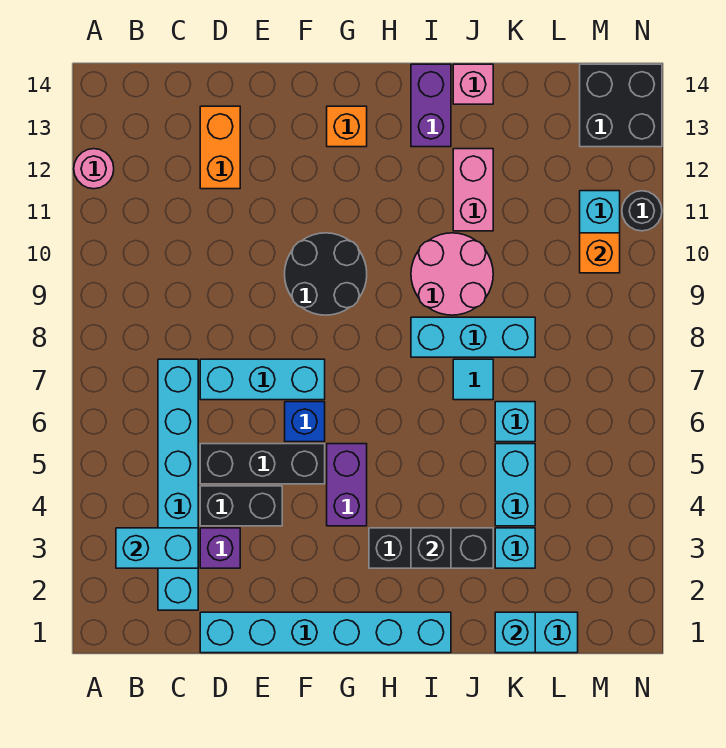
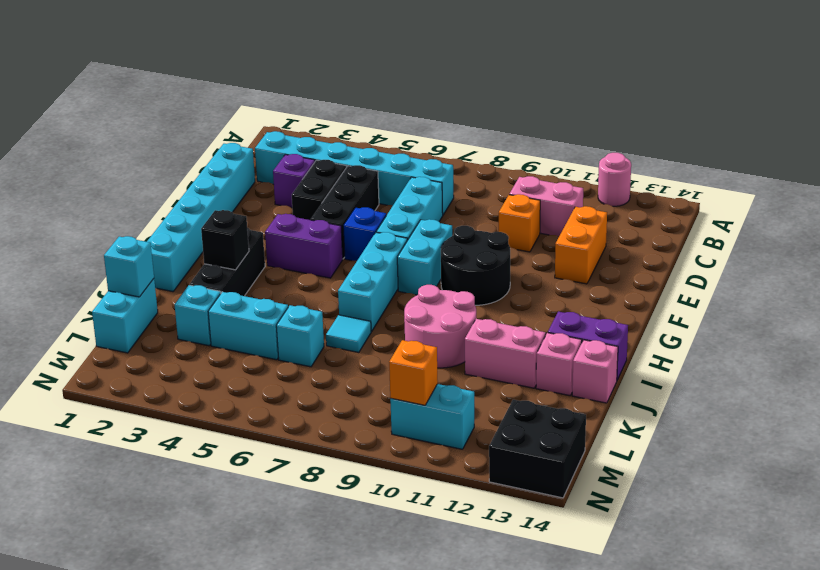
cyan brick B3:C3 level 2 -> cyan brick F8:G8 level 1
none -> pink brick C10:C11 level 1
orange brick D12:D13 level 1 -> orange brick D12:E12 level 1
orange brick G13 level 1 -> orange brick D10 level 1
cyan brick I8:K8 level 1 -> cyan brick G7:I7 level 1
none -> pink brick J13 level 1
black round brick N11 level 1 -> none

